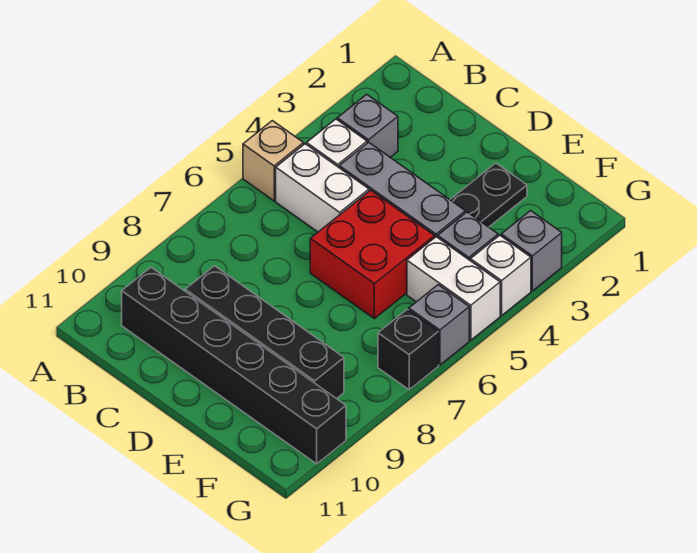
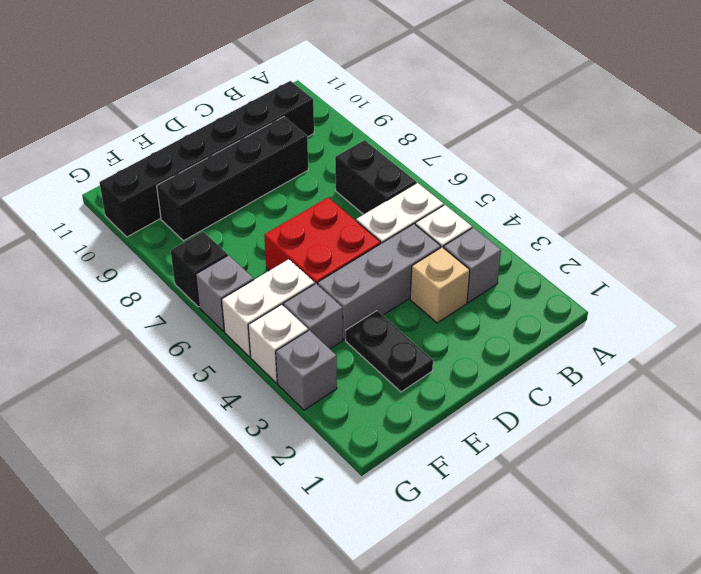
tan brick A5 level 1 -> tan brick C3 level 1
none -> black brick B6:B7 level 1

